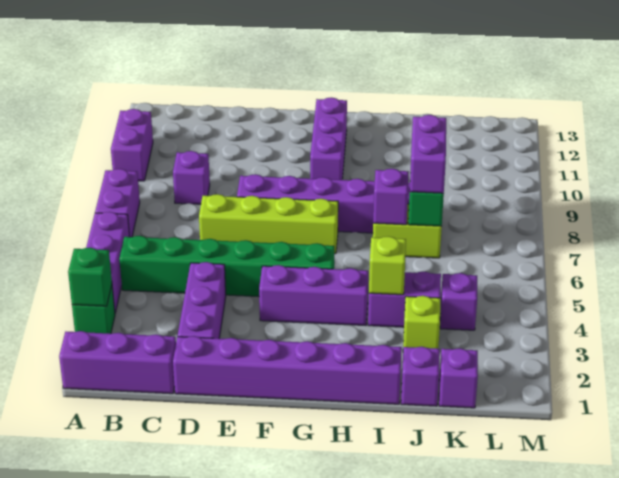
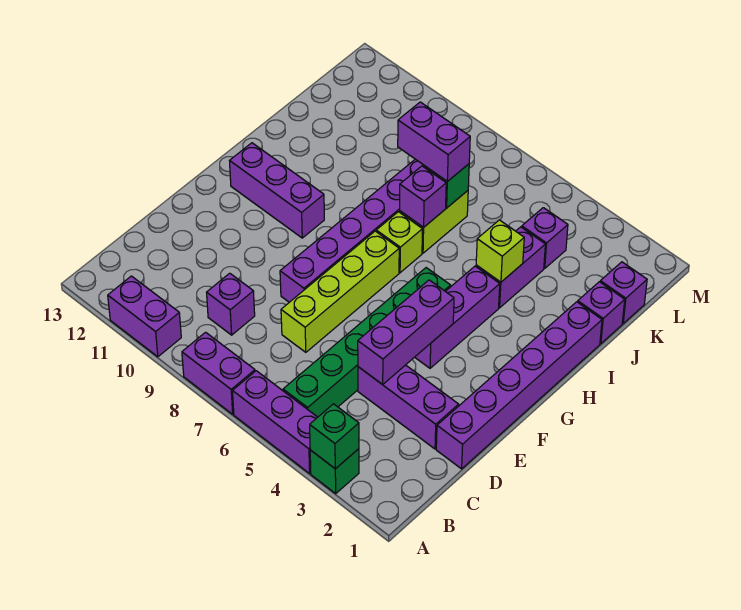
purple brick A1:C1 level 1 -> purple brick D4:F4 level 2
lime brick J3 level 1 -> lime brick H7 level 1

